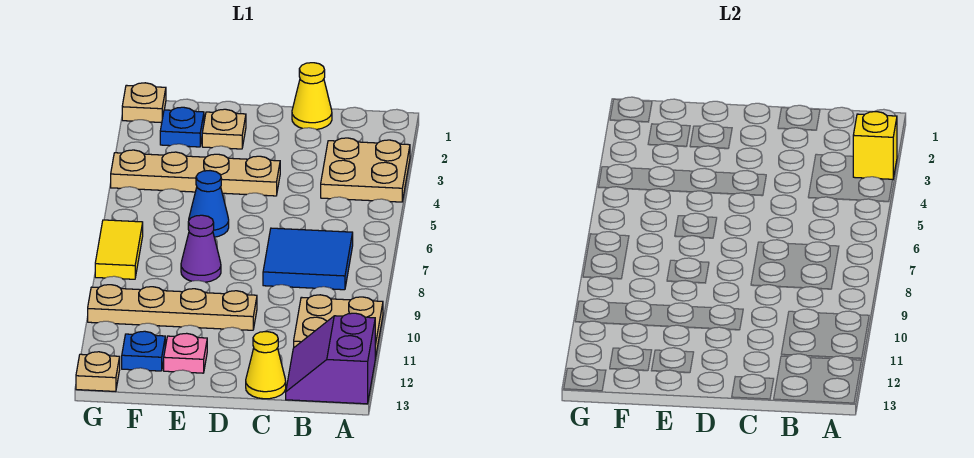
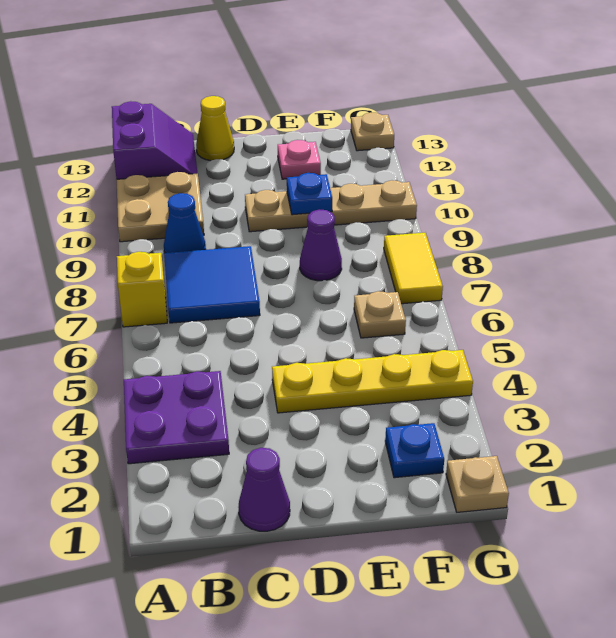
tan plate A3:B4 level 1 -> purple plate A3:B4 level 1
yellow brick A3 level 2 -> yellow brick A7 level 1
yellow cone C1 level 1 -> purple cone C1 level 1
tan plate D4:G4 level 1 -> yellow plate D4:G4 level 1
tan plate E2 level 1 -> tan plate F6 level 1
blue cone E6 level 1 -> blue cone B9 level 1
blue plate F12 level 1 -> blue plate E10 level 2

